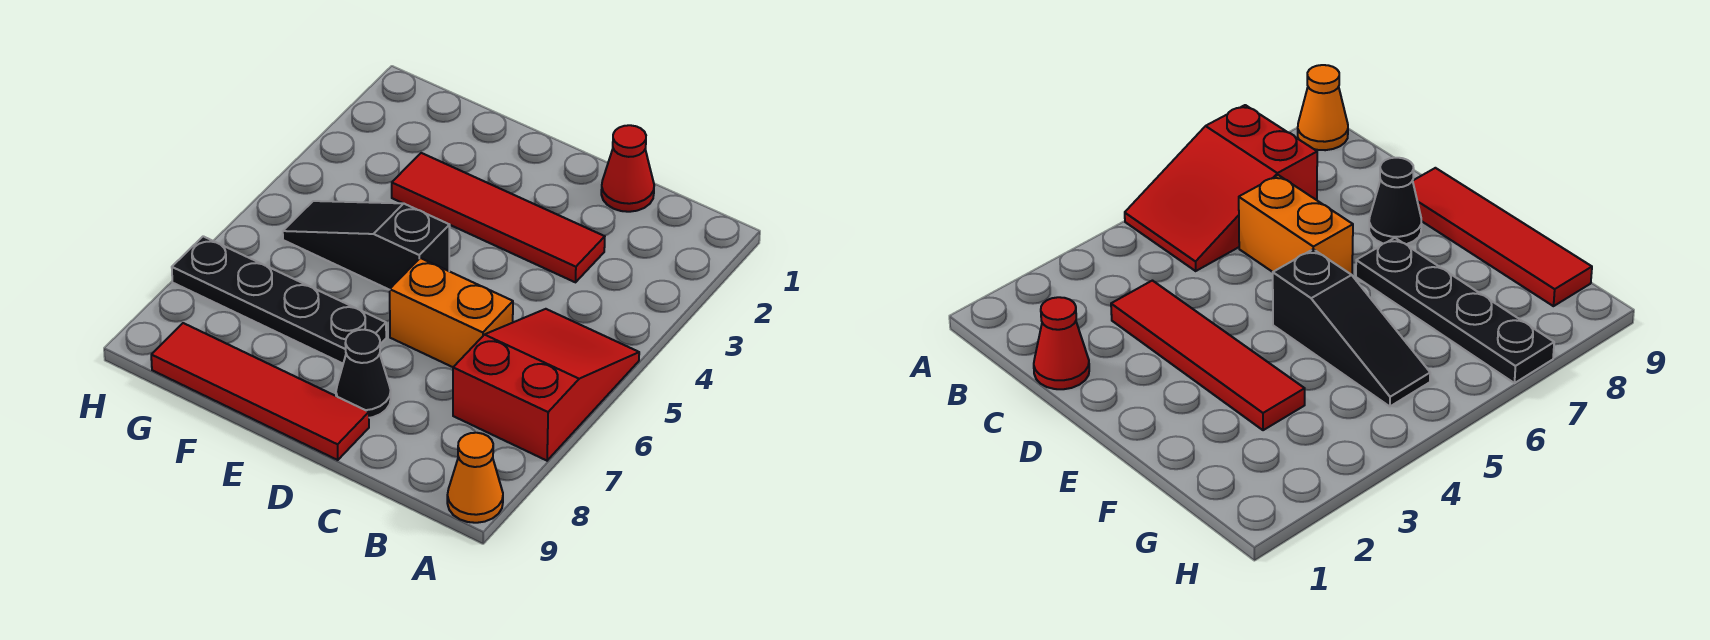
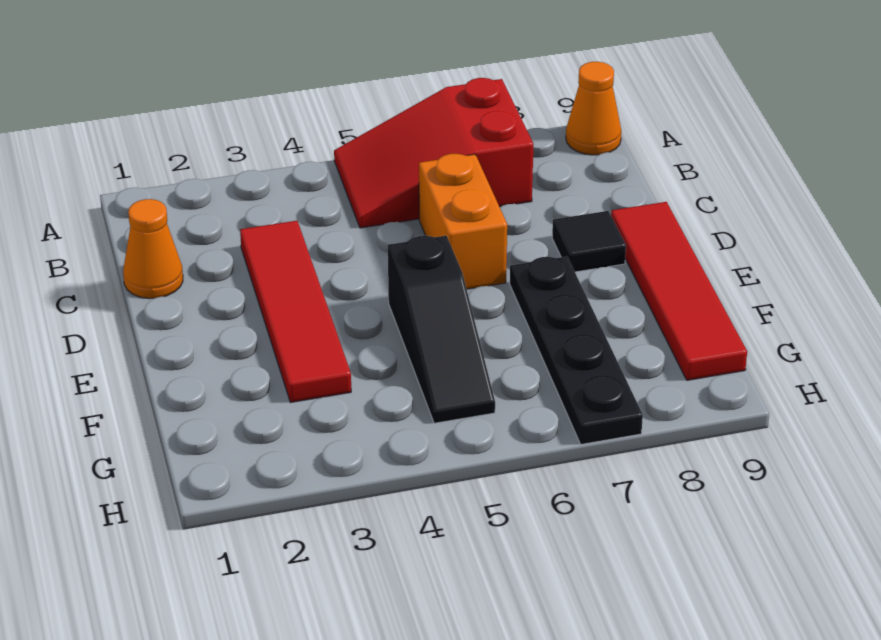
red cone C1 level 1 -> orange cone C1 level 1
black cone D8 level 1 -> black tile D8 level 1

